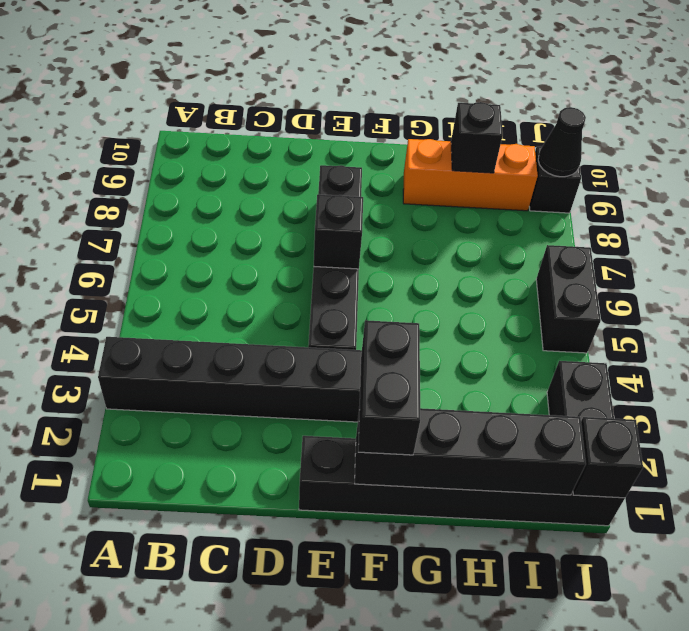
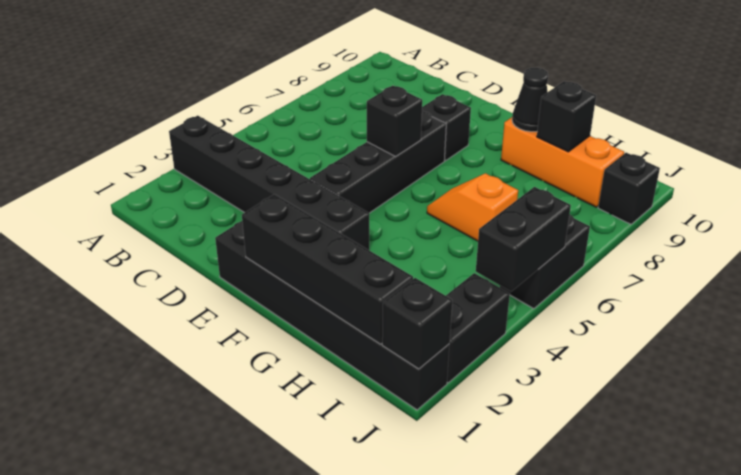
black brick F1:F2 level 3 -> black brick J4:J5 level 2
none -> orange slope G6:H6 level 1 top H
black cone J9 level 2 -> black cone G9 level 2

